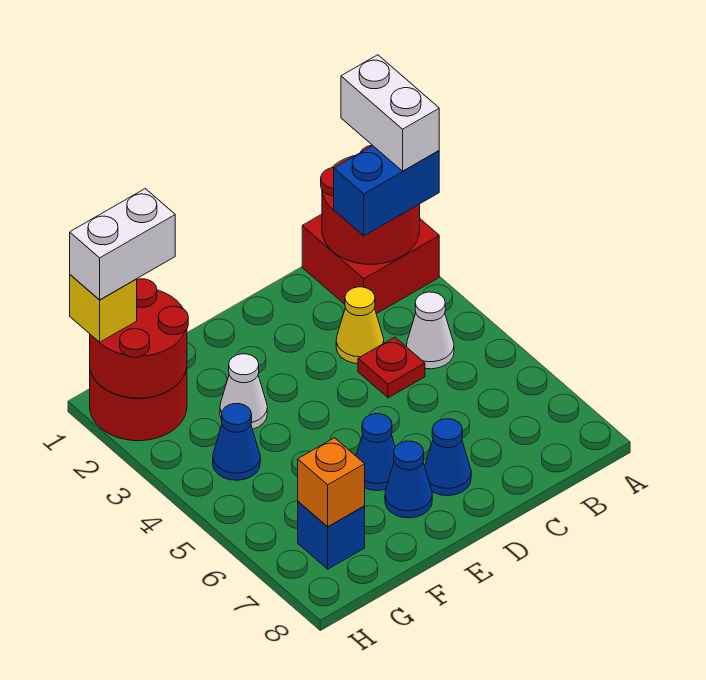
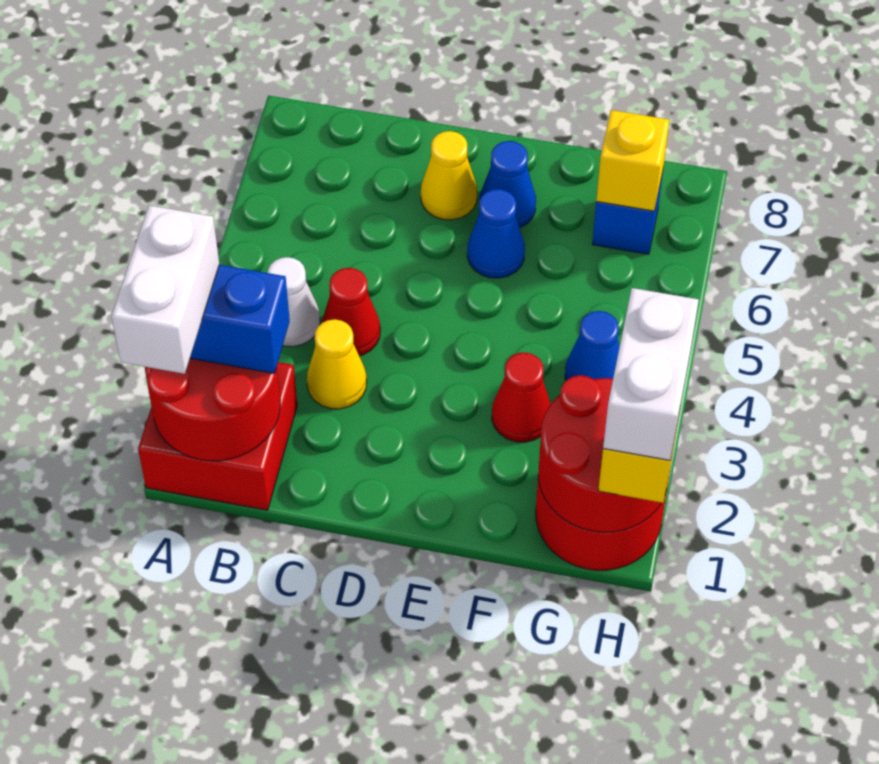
red plate C4 level 1 -> red cone C4 level 1
blue cone D7 level 1 -> yellow cone D7 level 1
white cone F3 level 1 -> red cone F3 level 1
white brick G1:H1 level 4 -> white brick H1:H2 level 4
orange brick G7 level 2 -> yellow brick G7 level 2

